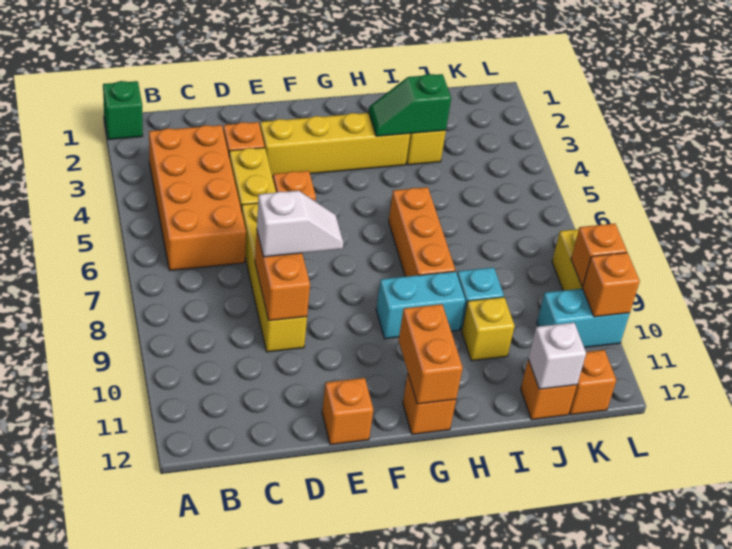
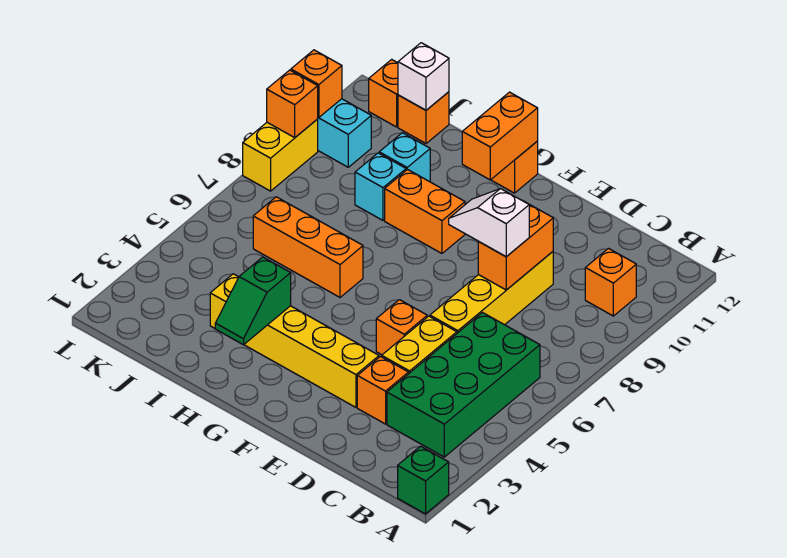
orange brick B3:C6 level 1 -> green brick B3:C6 level 1
orange brick E12 level 1 -> orange brick B10 level 1
cyan brick G9:H9 level 1 -> orange brick G9:H9 level 1
green slope H3:I3 level 2 top I -> green slope H2:H3 level 2 top 3
orange brick H6:H8 level 1 -> orange brick H6:J6 level 1
yellow brick I10 level 1 -> cyan brick I10 level 1

